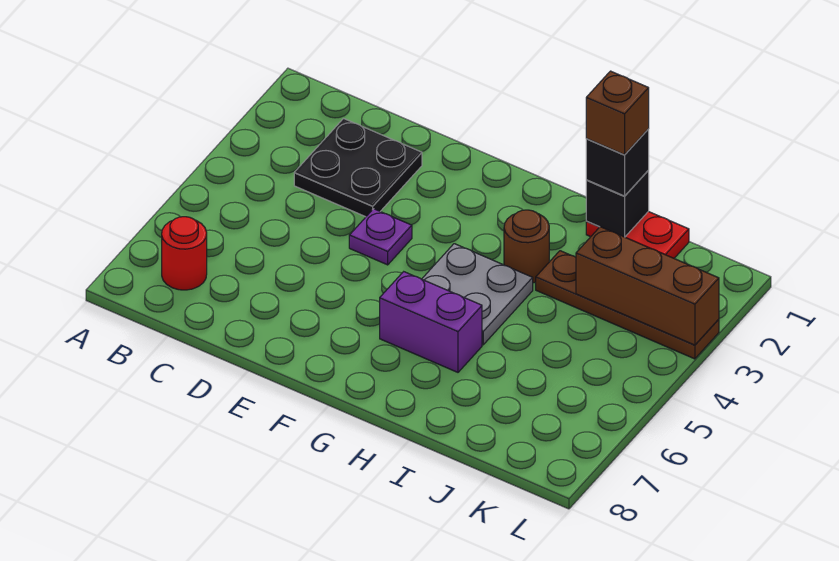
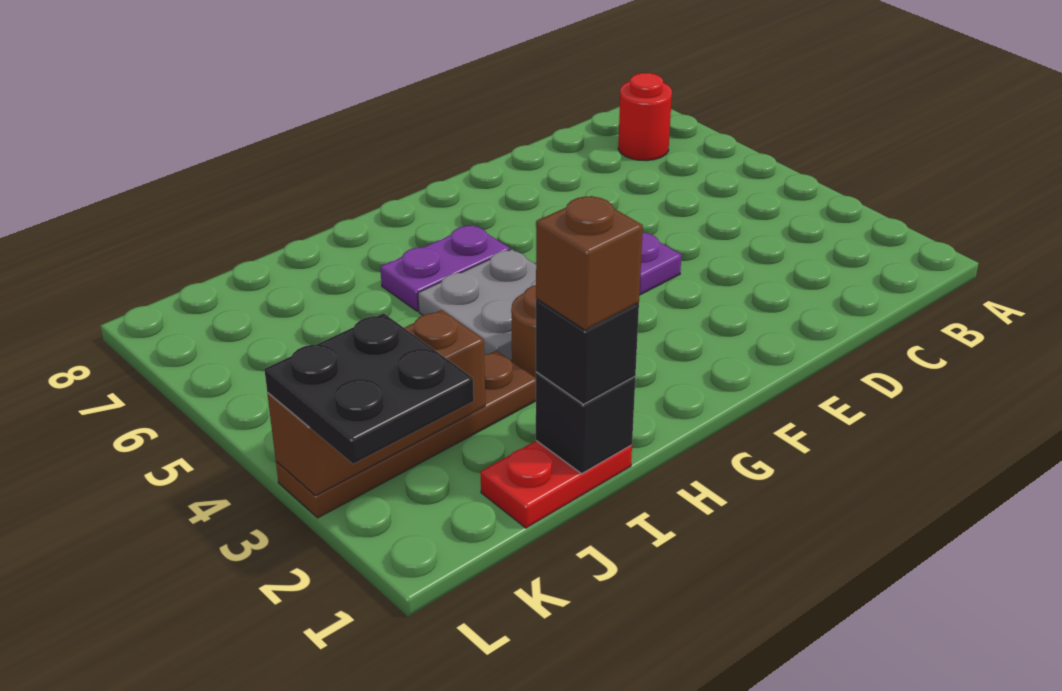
black plate C2:D3 level 1 -> black plate K2:L3 level 3
purple brick G6:H6 level 1 -> purple plate G6:H6 level 1

